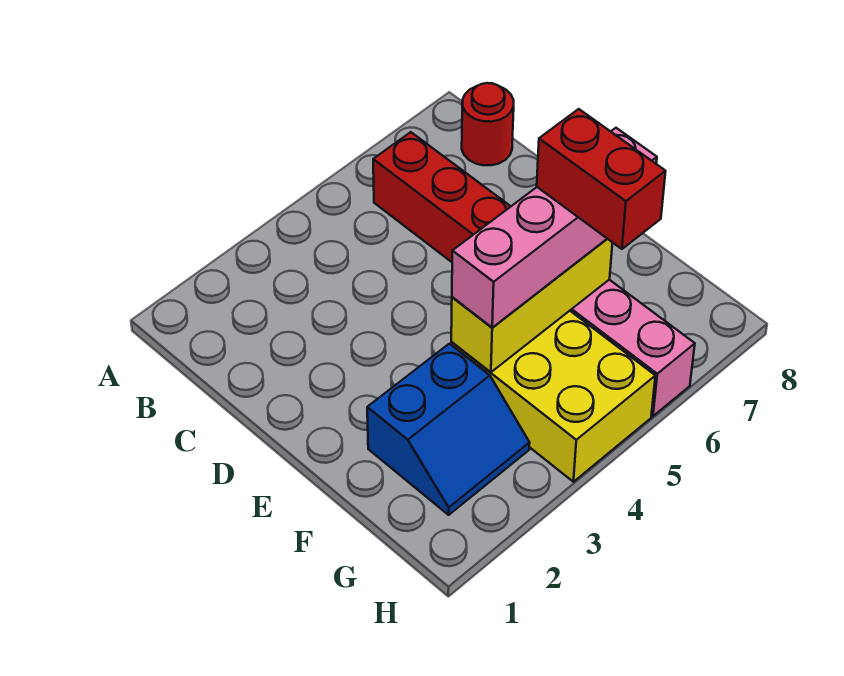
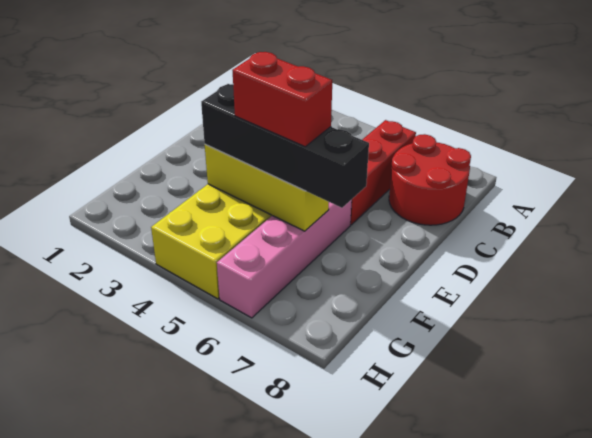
red round brick B8 level 1 -> red round brick B7:C8 level 1
blue slope F2:G3 level 1 top F -> none
pink brick F4:F7 level 3 -> black brick F4:F7 level 3
red brick F6:G6 level 4 -> red brick F5:F6 level 4

